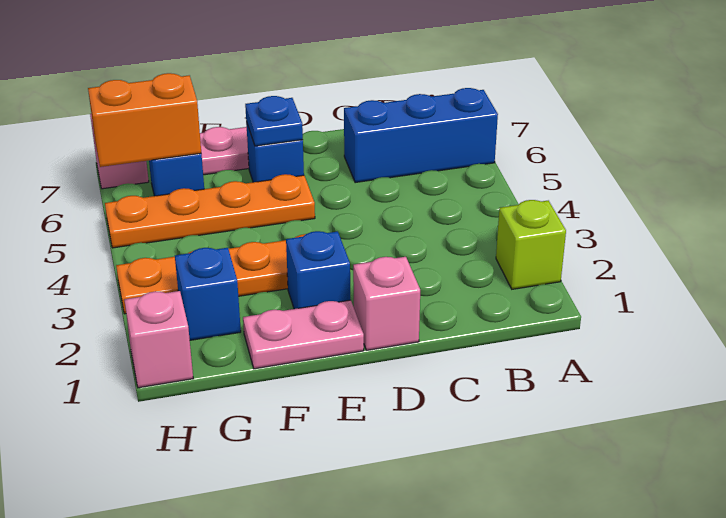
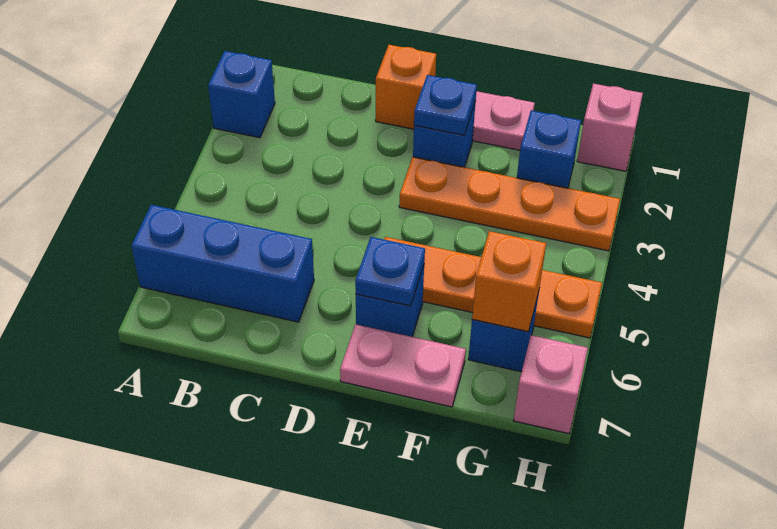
lime brick A2 level 1 -> blue brick A2 level 1
pink brick D1 level 1 -> orange brick D1 level 1
none -> blue plate E2 level 2
orange brick G6:H6 level 2 -> orange brick G6 level 2

